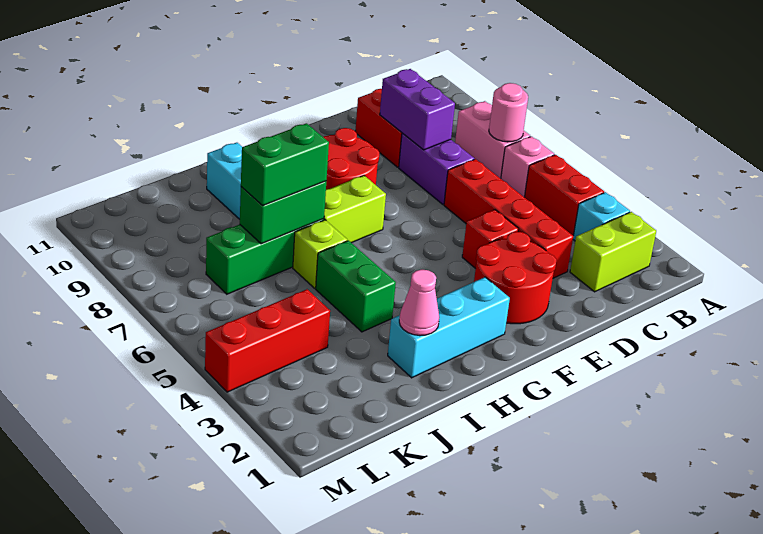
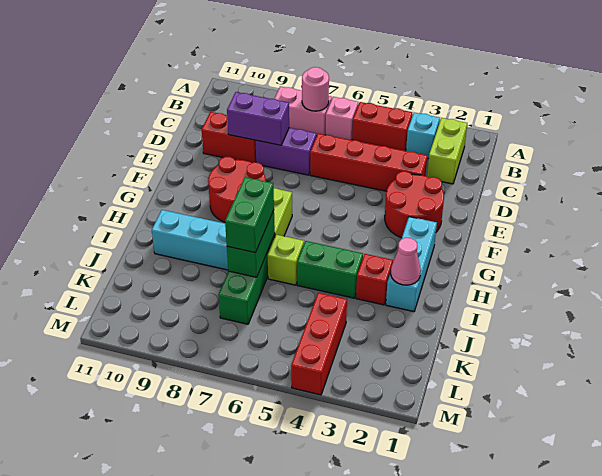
red brick E4 level 1 -> red brick I3 level 1

